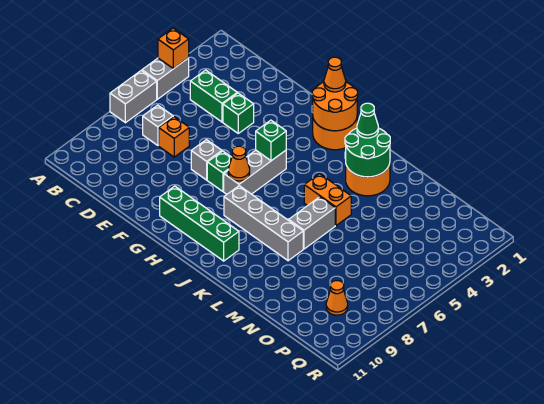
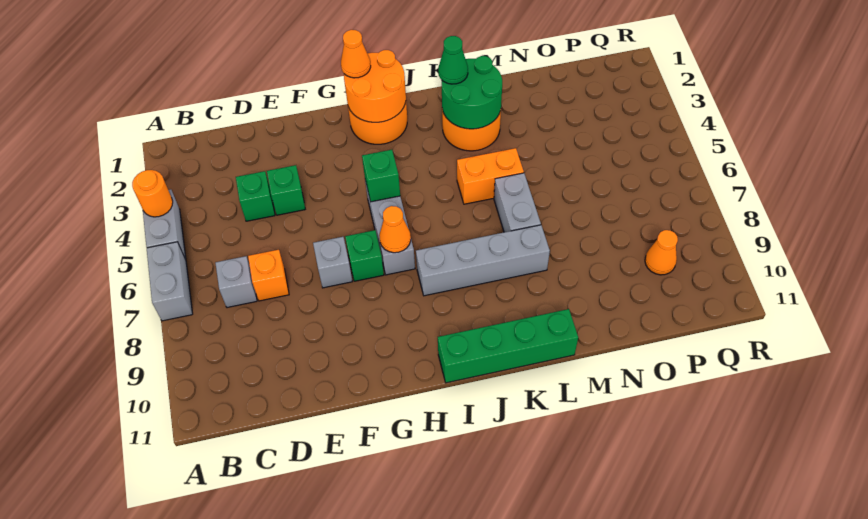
orange brick A4 level 2 -> orange round brick A4 level 2
green brick C4:D4 level 1 -> green brick D4 level 1
green brick G10:J10 level 1 -> green brick I11:L11 level 1

